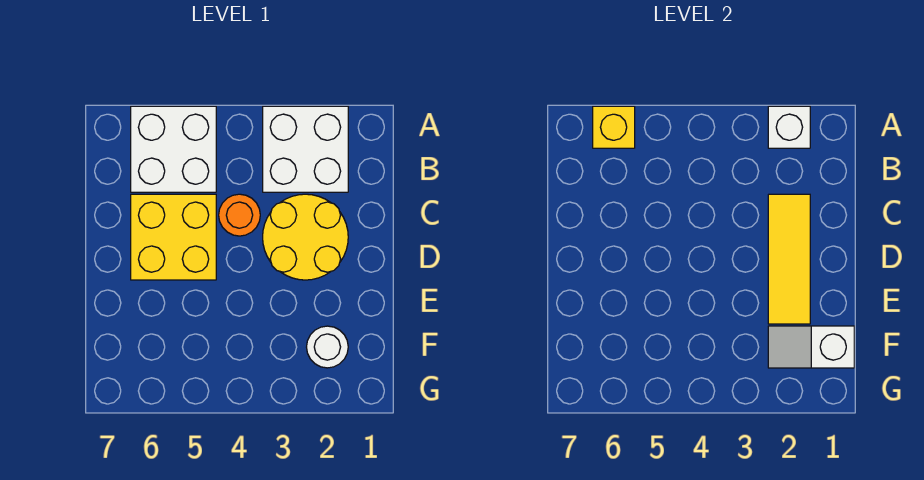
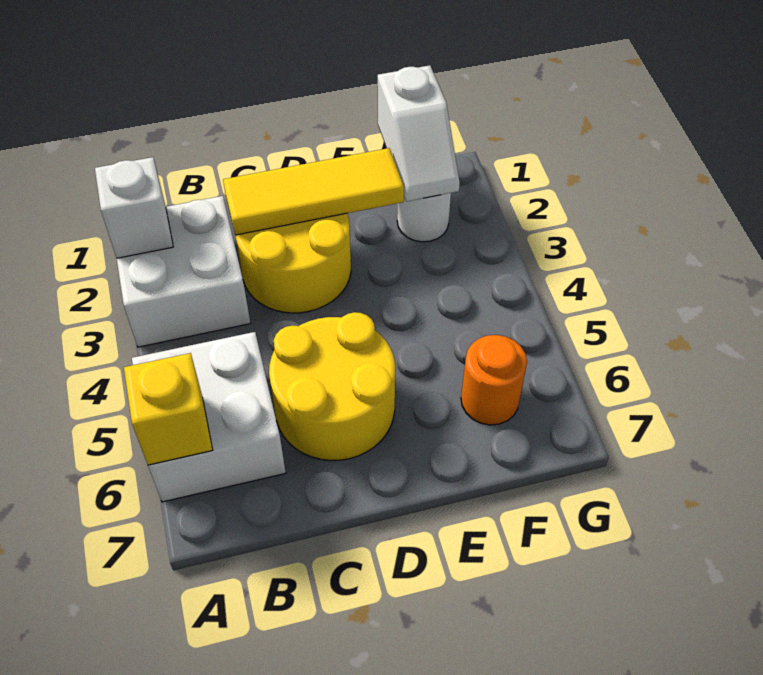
orange round brick C4 level 1 -> orange round brick F6 level 1
yellow brick C5:D6 level 1 -> yellow round brick C5:D6 level 1

